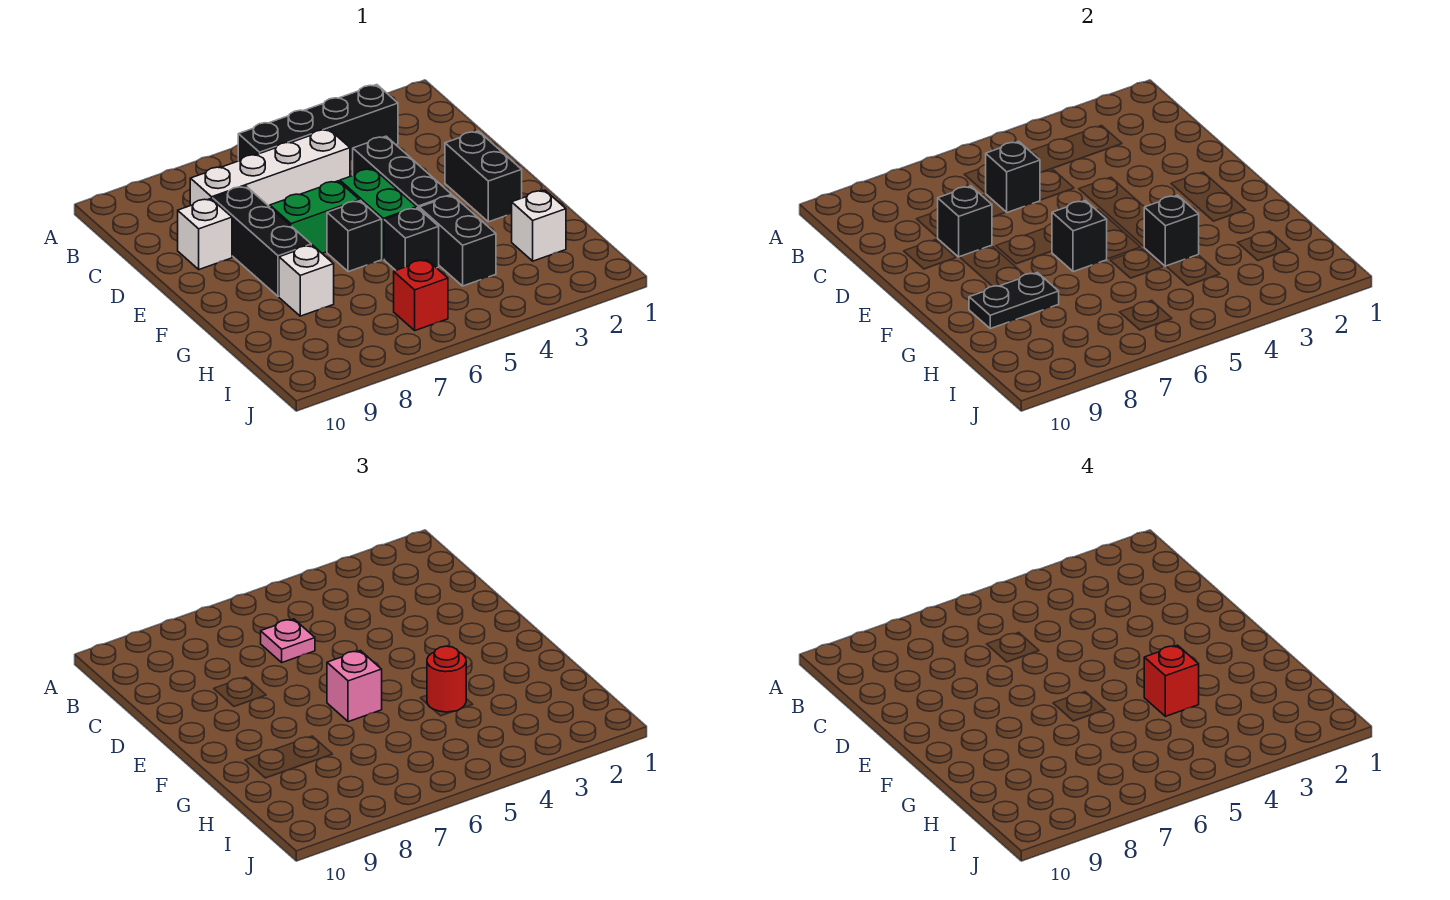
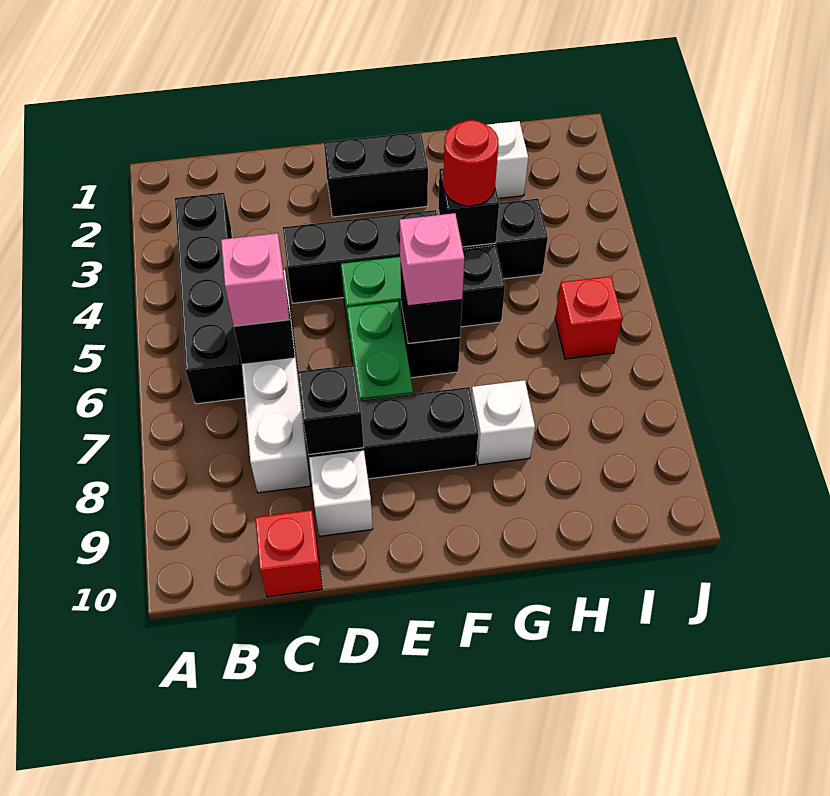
pink plate C6 level 3 -> pink brick C6 level 3
red brick G4 level 4 -> red brick C10 level 1
black plate G8:G9 level 2 -> none

